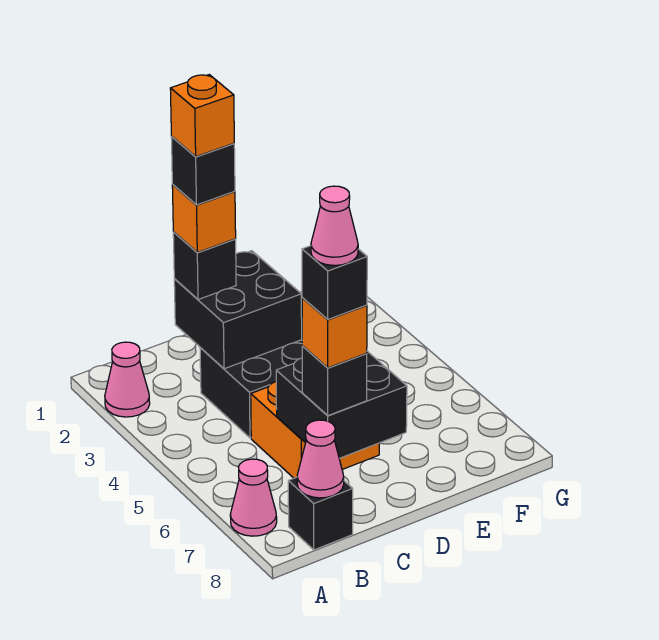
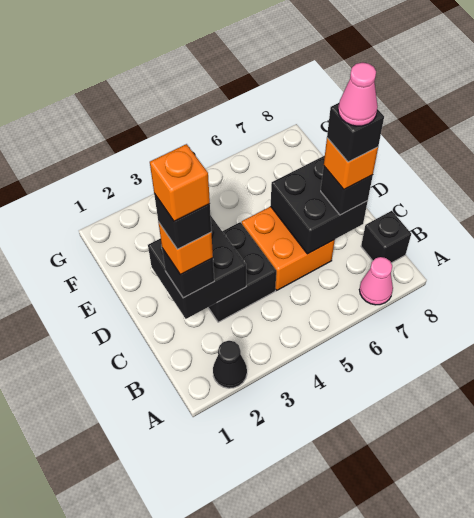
pink cone A2 level 1 -> black cone A2 level 1
pink cone B8 level 2 -> none

